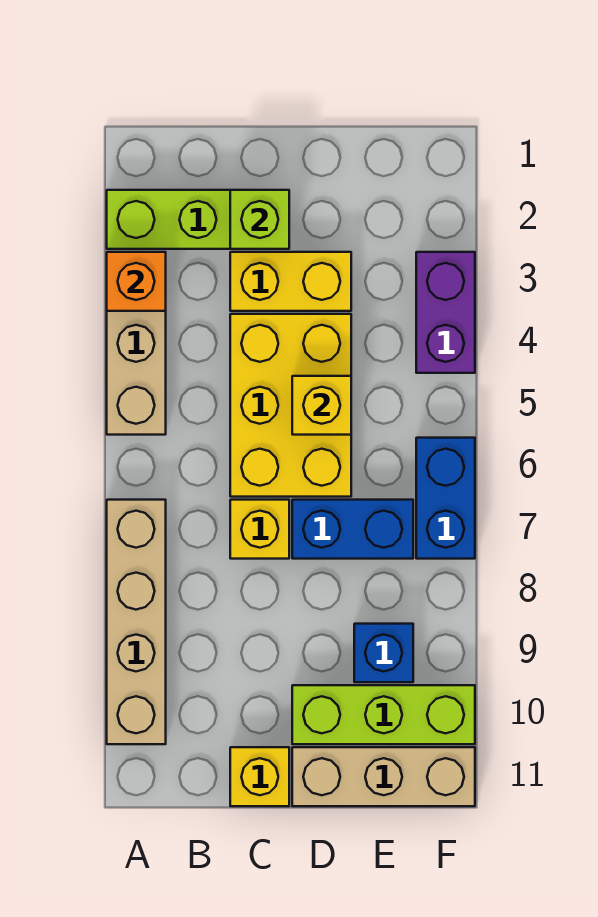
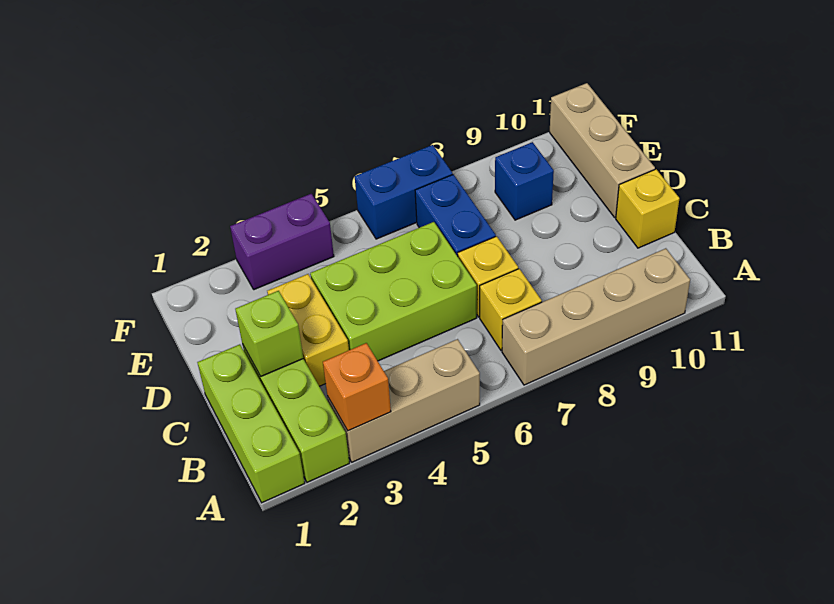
yellow brick C4:D6 level 1 -> lime brick C4:D6 level 1
yellow brick D5 level 2 -> yellow brick B7 level 1
lime brick D10:F10 level 1 -> lime brick A1:C1 level 1

